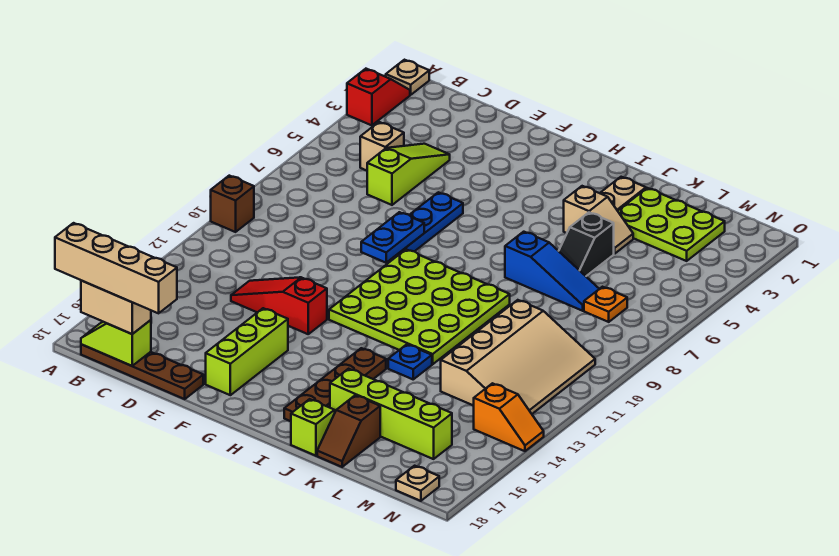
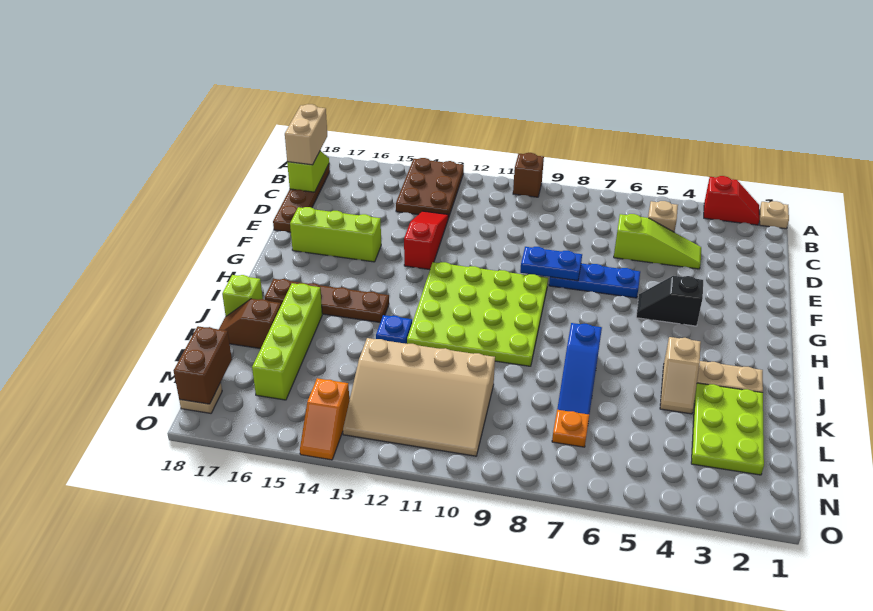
none -> brown plate A13:C14 level 1
tan brick A18:D18 level 4 -> none
black slope K5:K6 level 1 top 5 -> black slope G4:G5 level 1 top 4
none -> brown brick M18:N18 level 2

